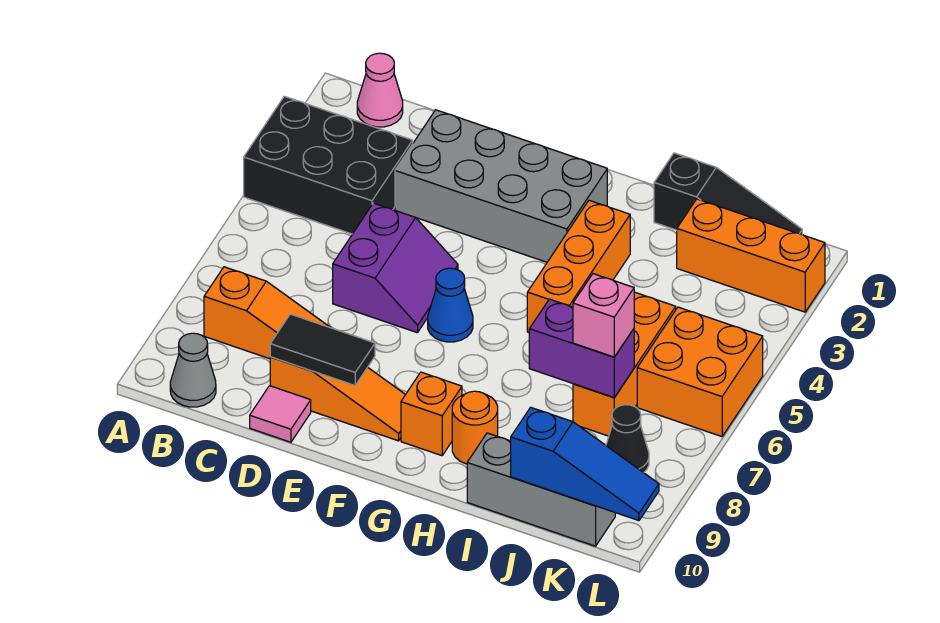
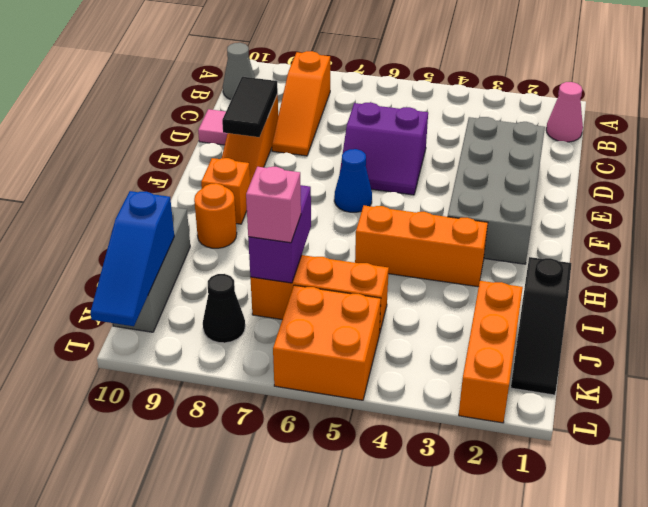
black brick A3:C4 level 1 -> none

